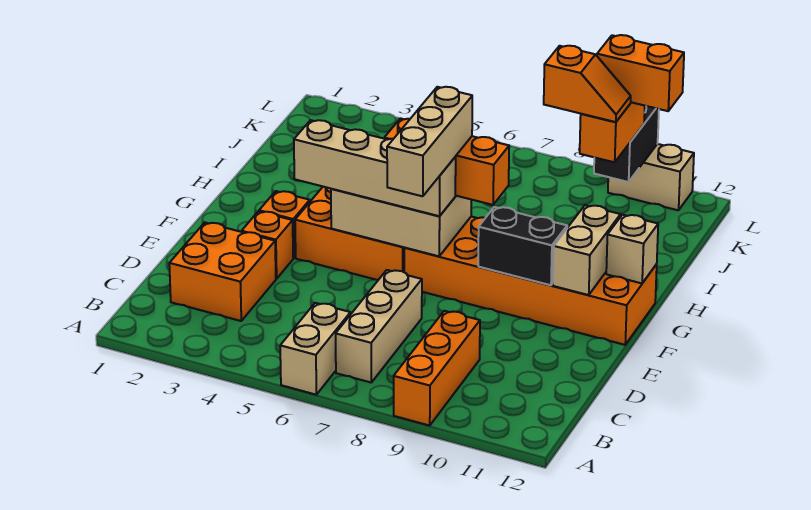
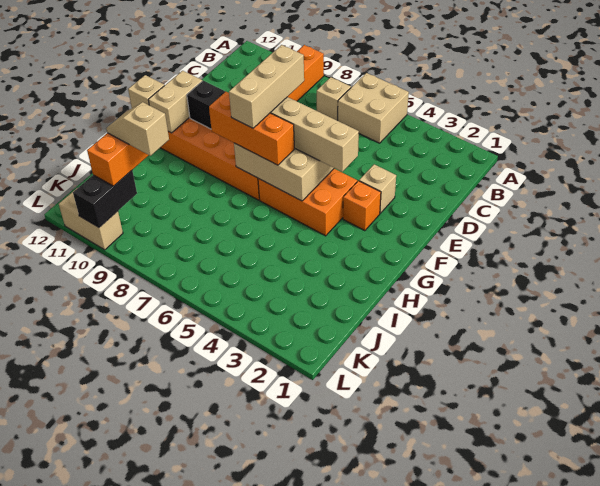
tan brick A6:B6 level 1 -> tan brick A5:B6 level 1
tan brick B7:D7 level 1 -> tan brick B7 level 1
orange brick C2:D3 level 1 -> none
orange brick E3 level 1 -> tan brick E3 level 1
orange slope J9:J10 level 4 top 9 -> tan slope J9:J10 level 4 top 9
orange brick K10:K11 level 4 -> none

